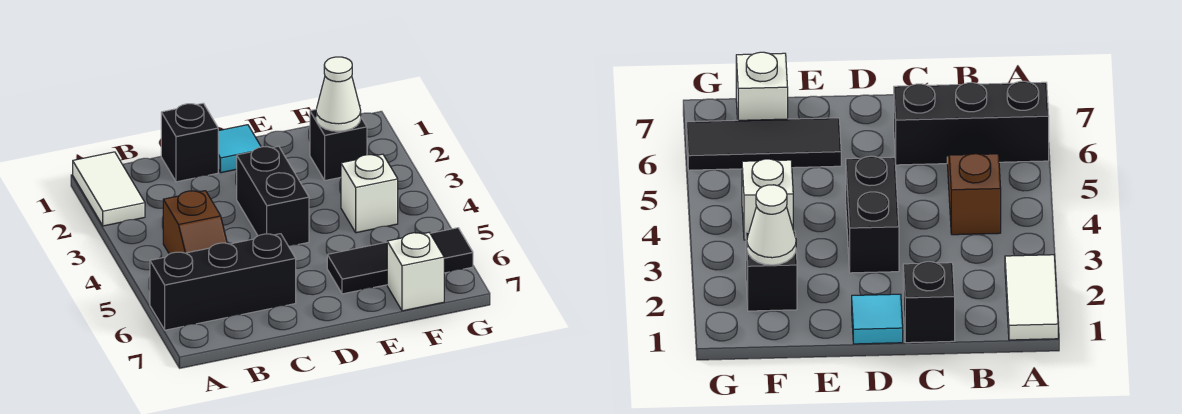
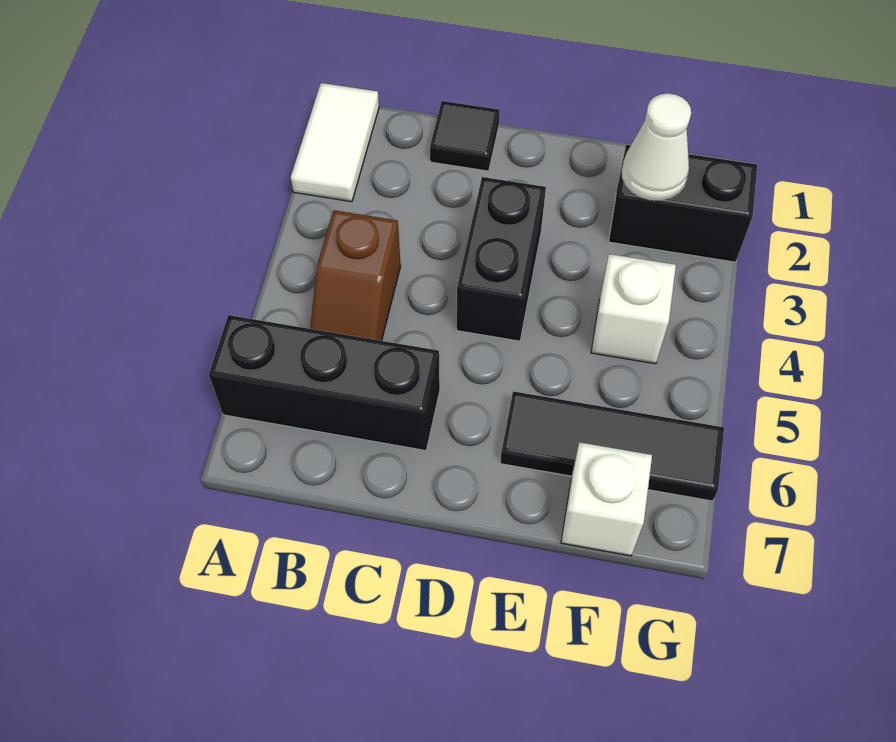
black brick C1 level 1 -> black tile C1 level 1
cyan tile D1 level 1 -> none
black brick F2 level 1 -> black brick F2:G2 level 1

